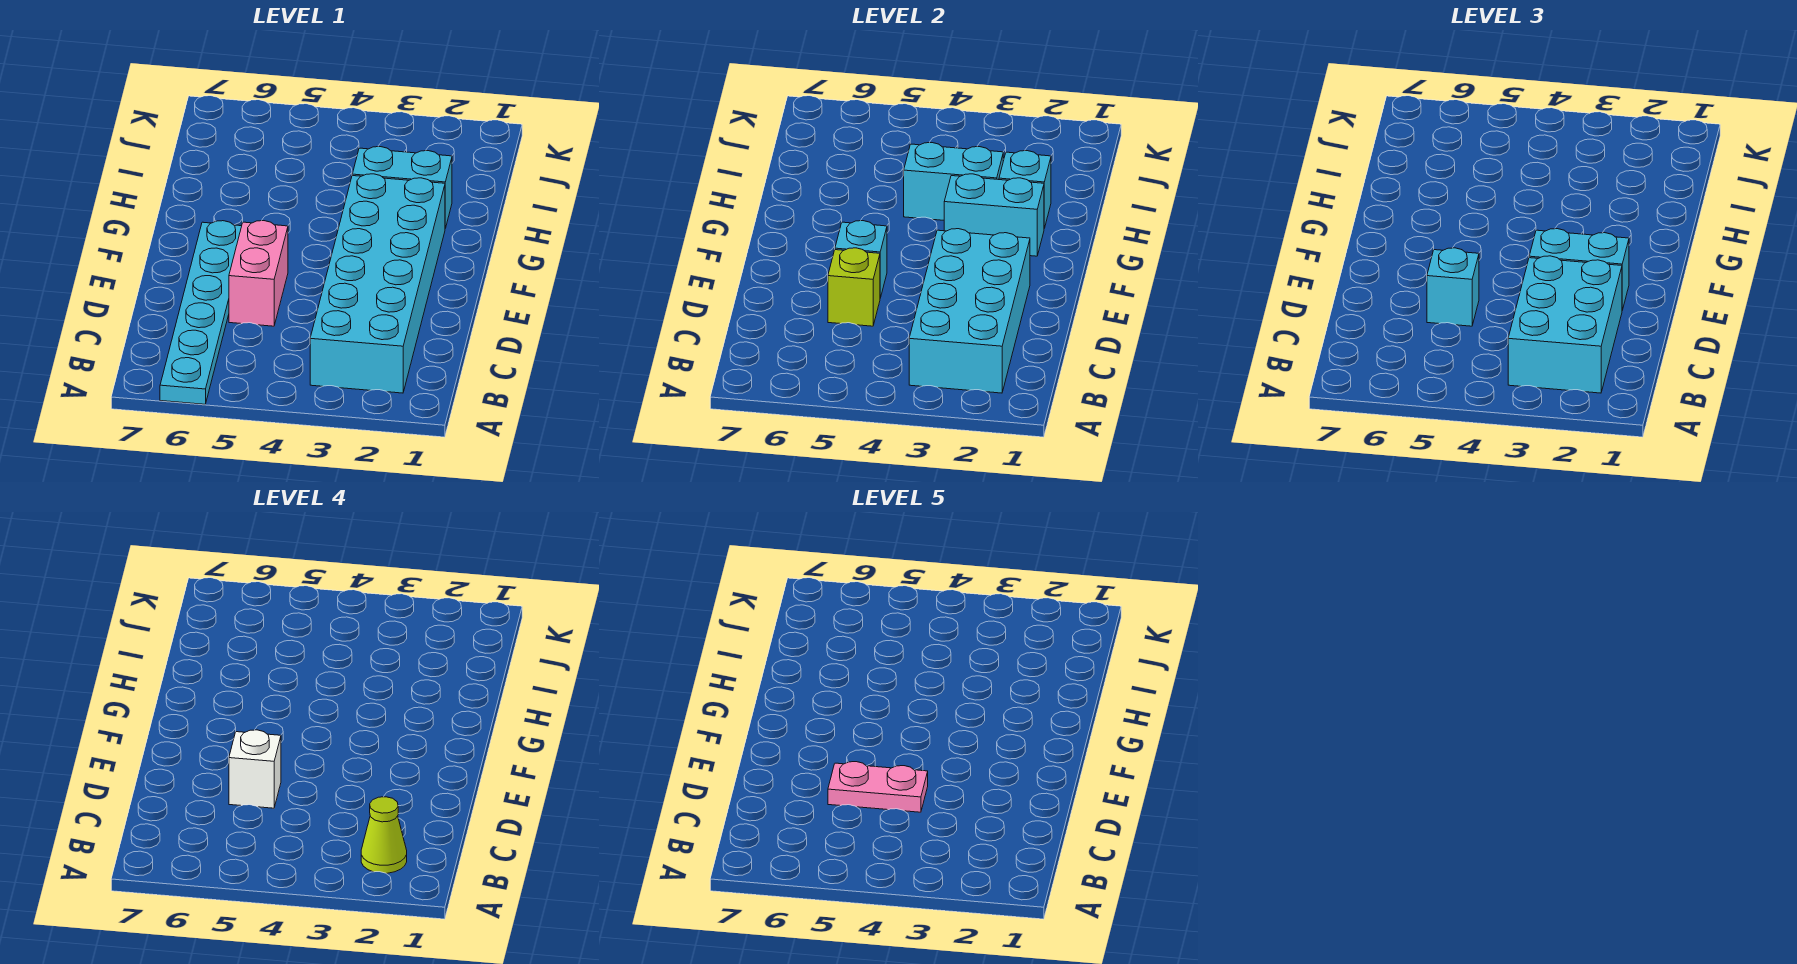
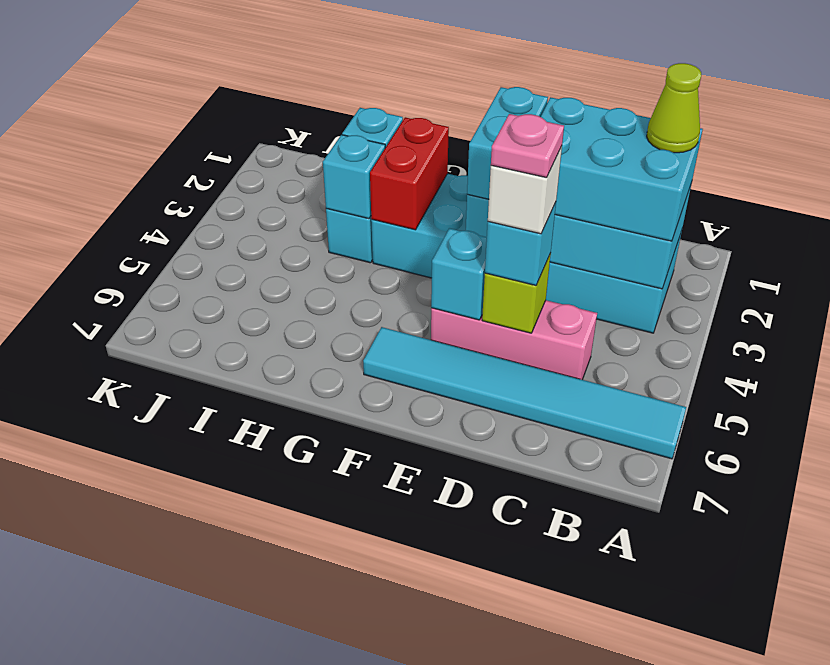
cyan plate A6:F6 level 1 -> cyan tile A6:F6 level 1
pink plate D4:D5 level 5 -> pink plate D5 level 5
pink brick D5:E5 level 1 -> pink brick C5:E5 level 1
cyan brick G2:G3 level 2 -> red brick G2:G3 level 2
cyan brick H3:H4 level 2 -> cyan brick H3 level 2

